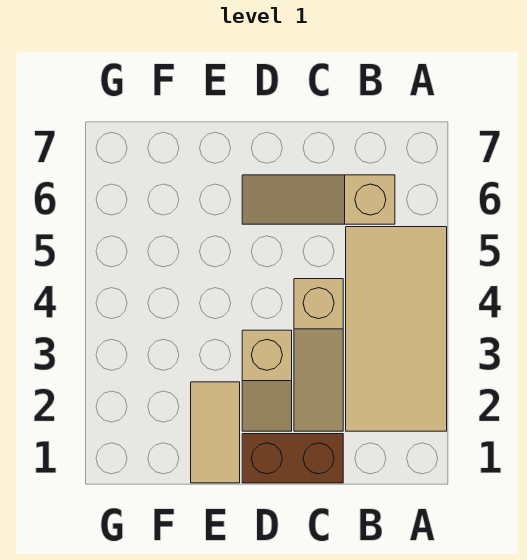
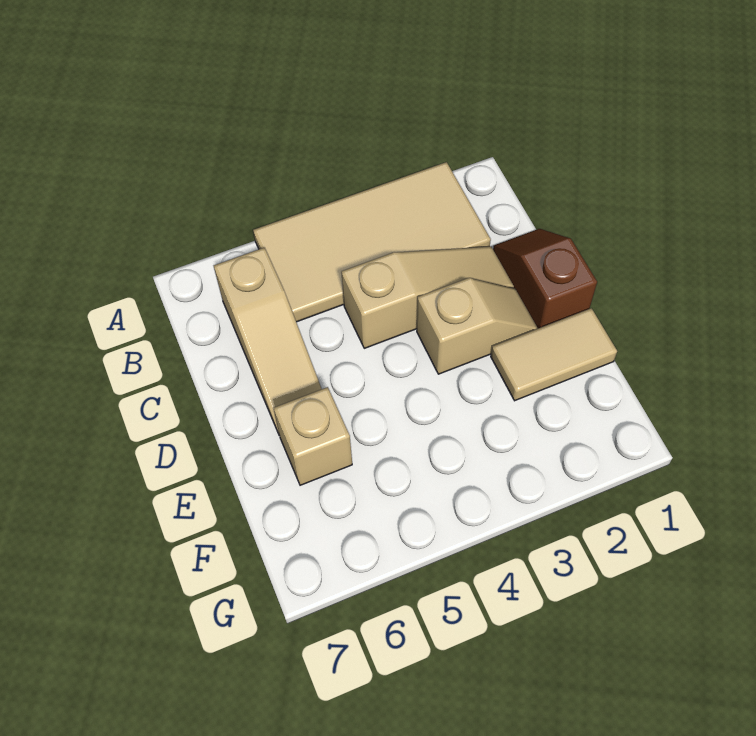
brown brick C1:D1 level 1 -> brown slope C1:D1 level 1 top D
none -> tan brick E6 level 1

